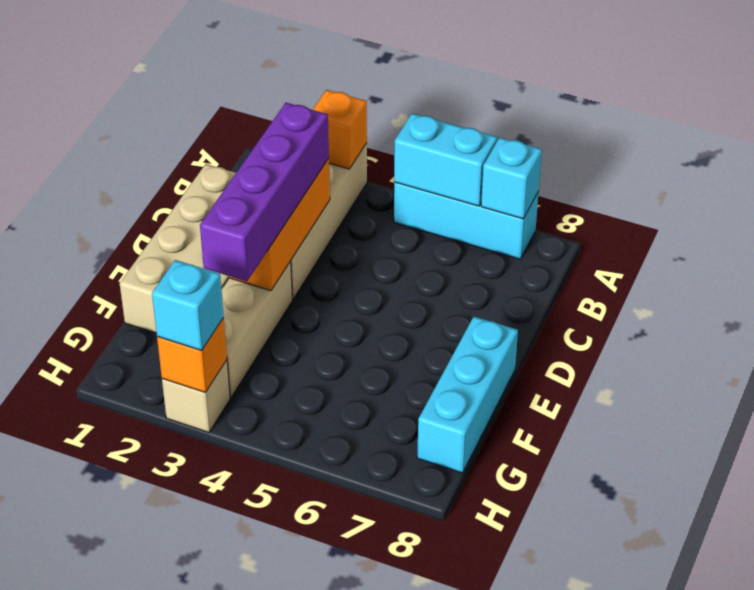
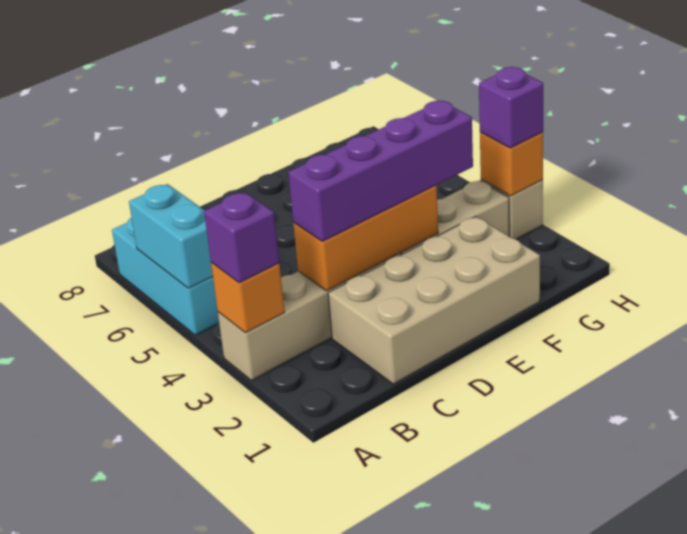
none -> purple brick A3 level 3
cyan brick A7 level 2 -> none
cyan brick E8:G8 level 1 -> none
cyan brick H3 level 3 -> purple brick H3 level 3

